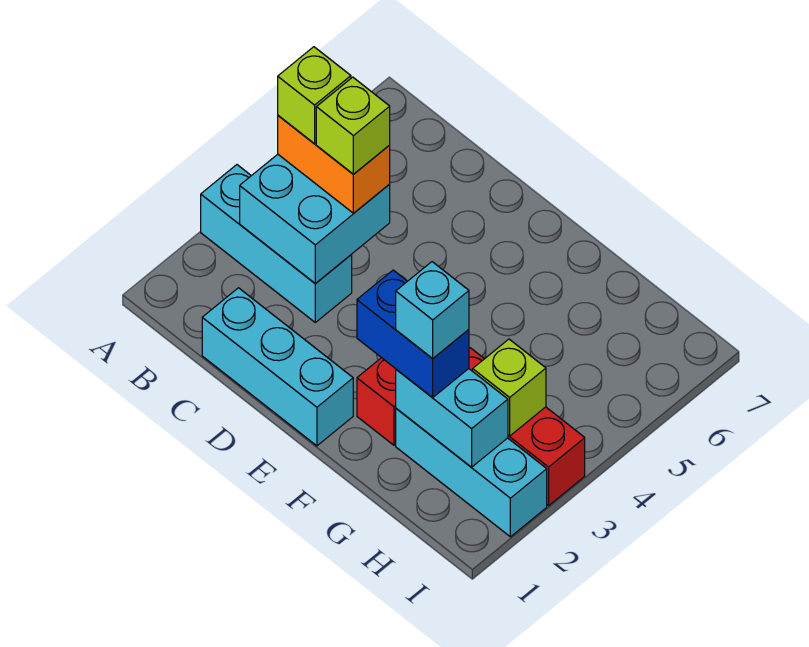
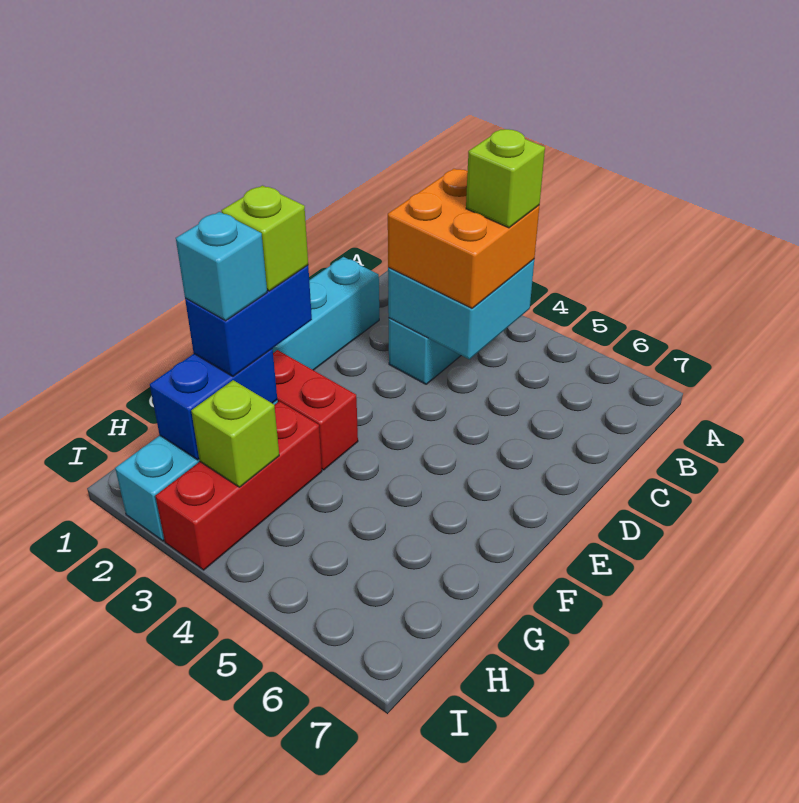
orange brick B4:C4 level 3 -> orange brick B3:C4 level 3
lime brick C4 level 4 -> lime brick F2 level 4
cyan brick G2:H2 level 2 -> blue brick G2:H2 level 2

